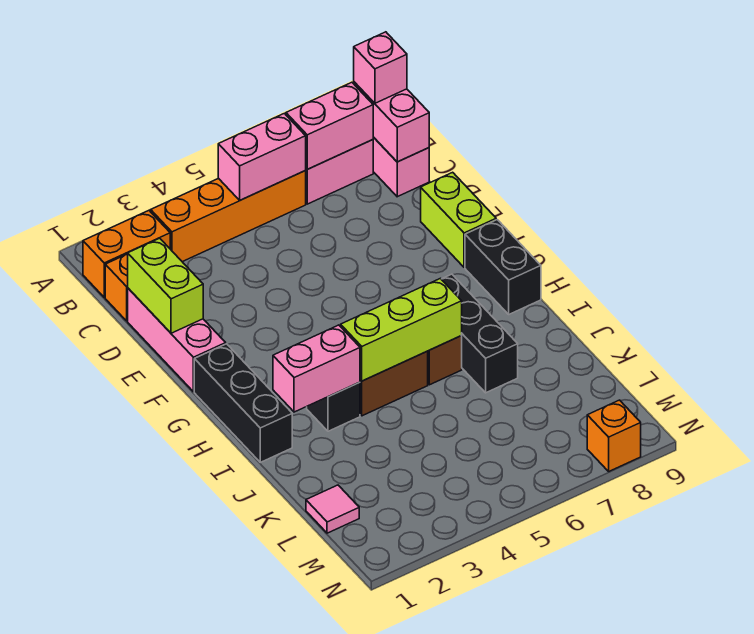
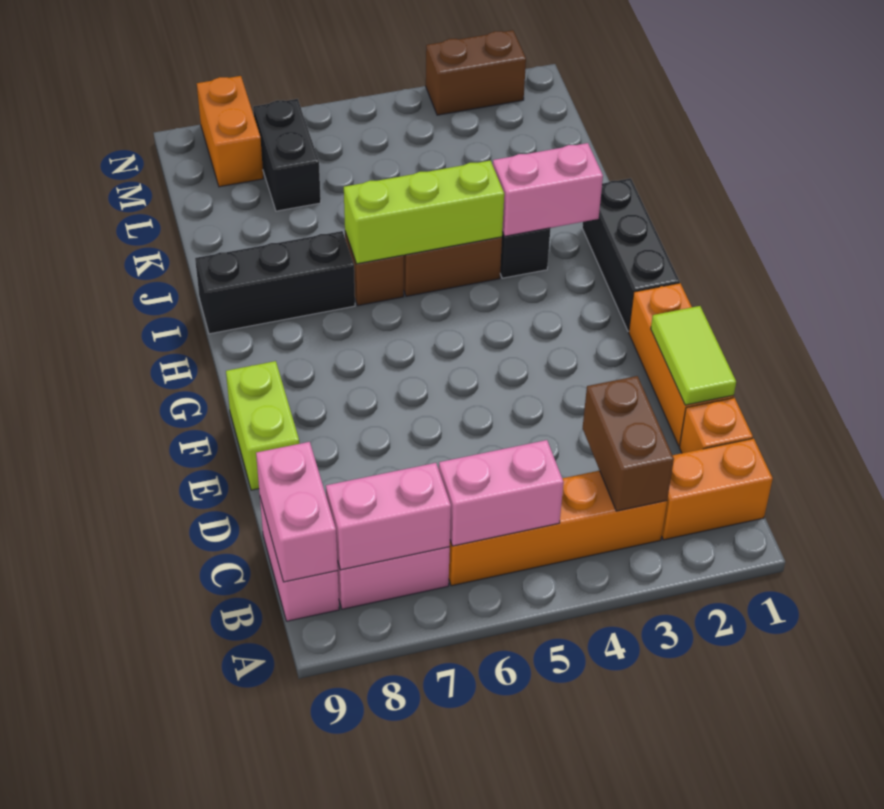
none -> brown brick B3:C3 level 2
pink brick B9 level 3 -> none
pink brick D1:F1 level 1 -> orange brick D1:F1 level 1
lime brick D1:E1 level 2 -> lime tile D1:E1 level 2
black brick G9:H9 level 1 -> black brick L7:M7 level 1
black brick H7:J7 level 1 -> black brick I7:I9 level 1
pink tile L1 level 1 -> none
none -> brown brick N2:N3 level 1
orange brick N8 level 1 -> orange brick M8:N8 level 1

